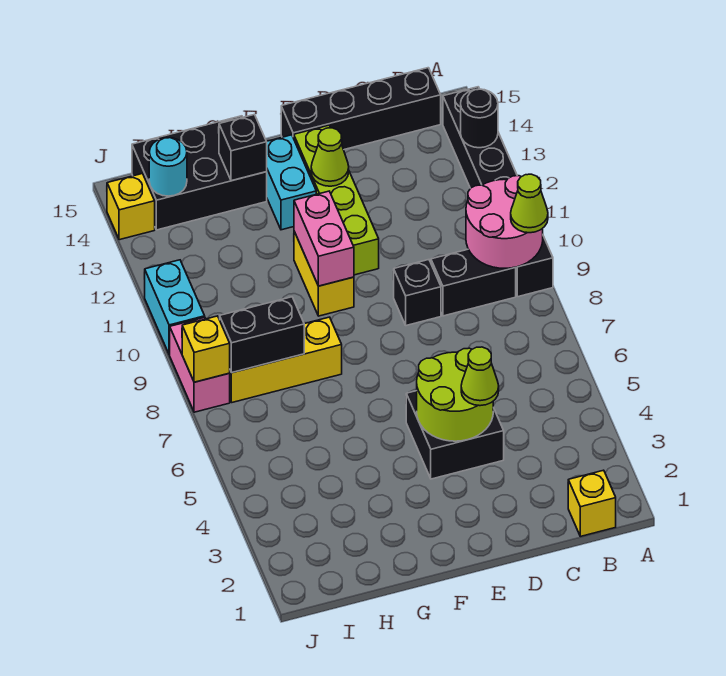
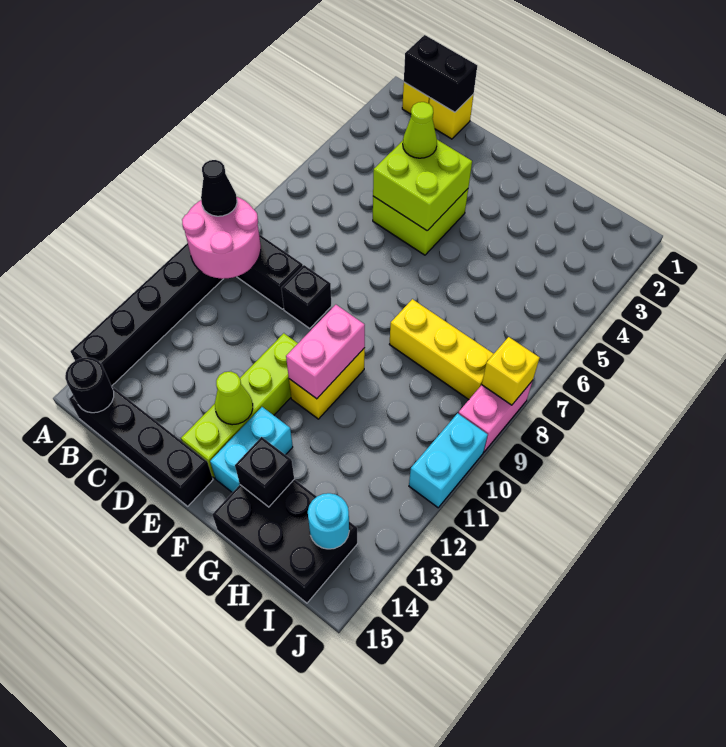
lime cone A9 level 3 -> black cone A9 level 3
black round brick A13 level 2 -> black round brick B15 level 2
black brick D4:E5 level 1 -> lime brick D4:E5 level 1
lime round brick D4:E5 level 2 -> lime brick D4:E5 level 2
black brick H8:I8 level 2 -> black brick B1:C1 level 2
yellow brick J14 level 1 -> yellow brick C1 level 1

